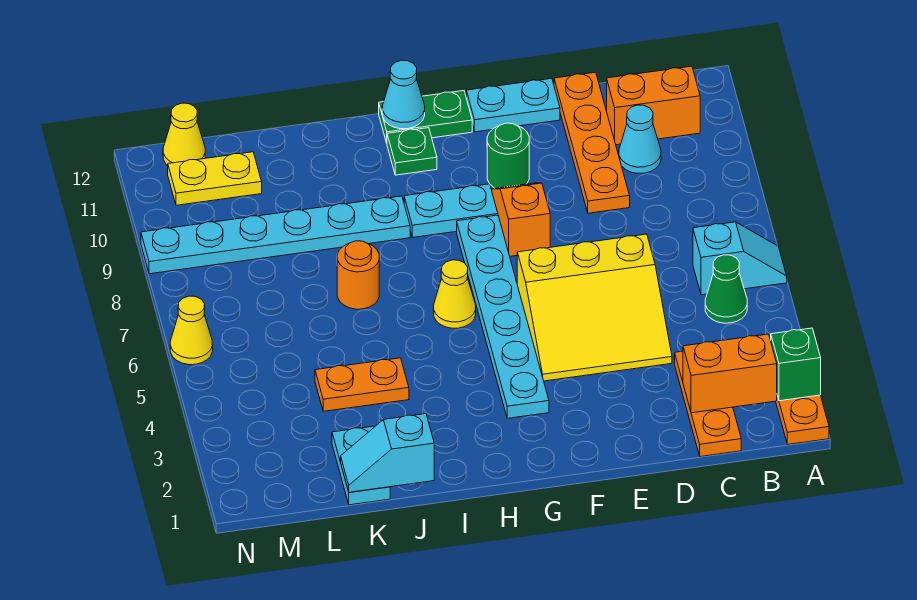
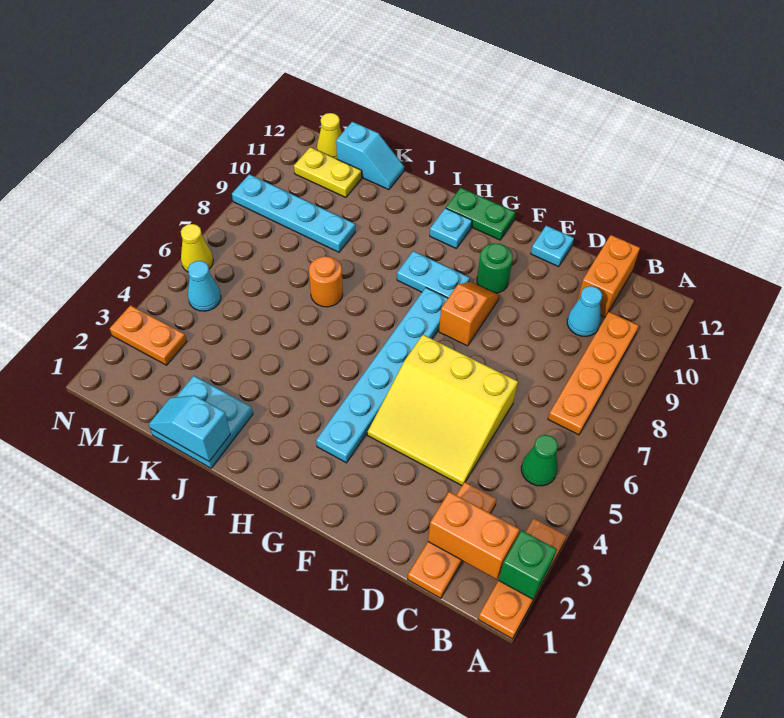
cyan slope A6:B6 level 1 top B -> cyan slope K12:L12 level 1 top L
orange brick B11:C11 level 1 -> orange brick C11:C12 level 1
orange plate D9:D12 level 1 -> orange plate B7:B10 level 1
cyan plate E12:F12 level 1 -> cyan plate E12 level 1
yellow cone H6 level 1 -> none
green plate H11 level 1 -> cyan plate H11 level 1
cyan cone H12 level 2 -> cyan cone M5 level 1
cyan plate I9:N9 level 1 -> cyan plate K9:N9 level 1
orange plate J4:K4 level 1 -> orange plate M3:N3 level 1
cyan plate K1:K2 level 1 -> cyan plate J1:K2 level 1

